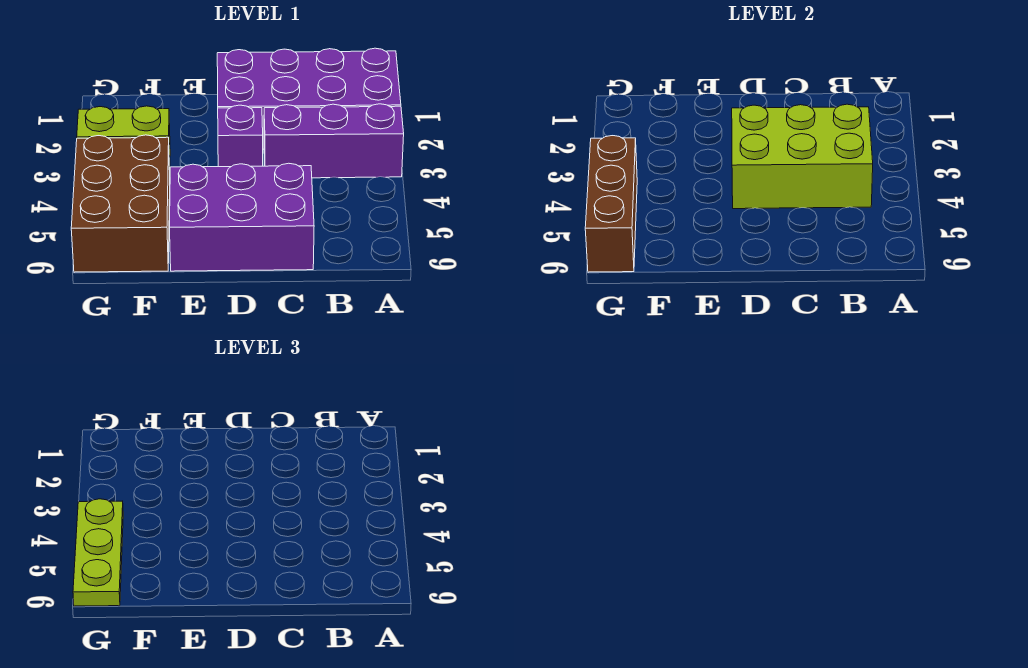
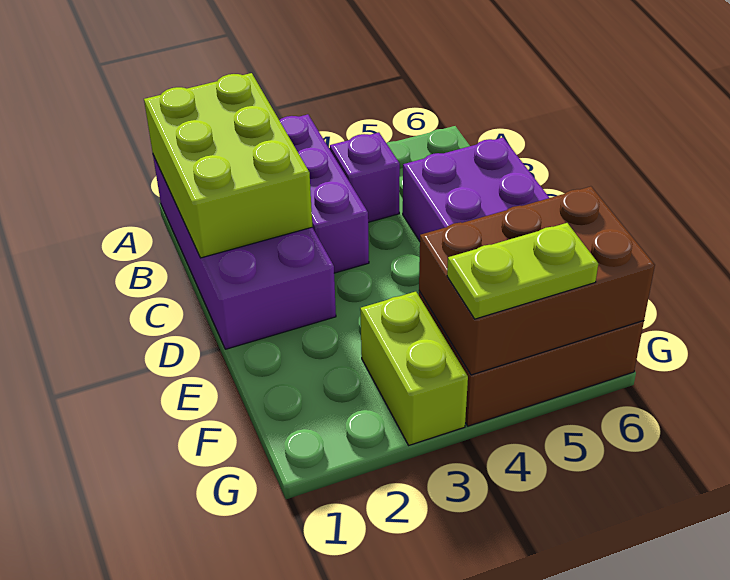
lime brick B3:D4 level 2 -> lime brick A1:C2 level 2
purple brick D3 level 1 -> purple brick B4 level 1
brown brick G4:G6 level 2 -> brown brick F4:G6 level 2
lime plate G4:G6 level 3 -> lime plate G4:G5 level 3

